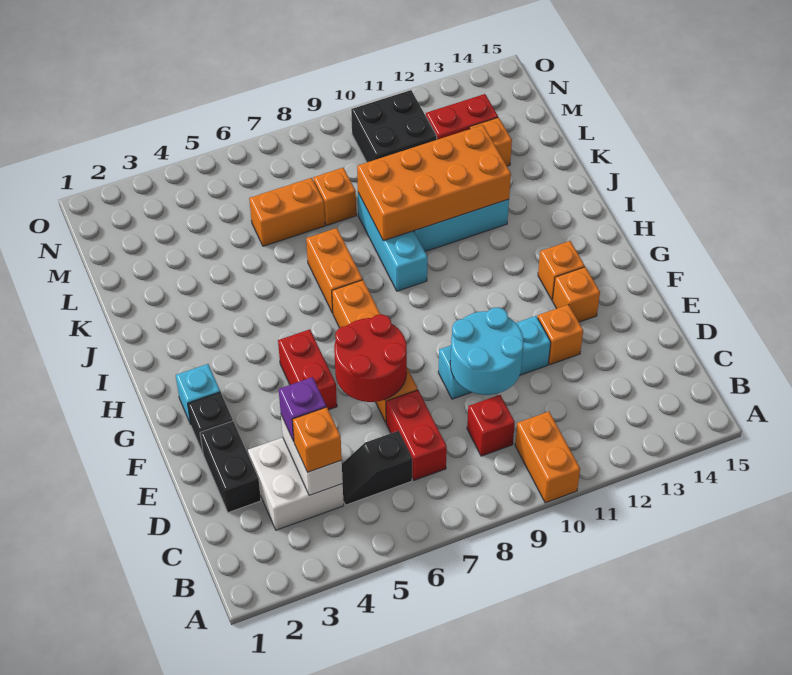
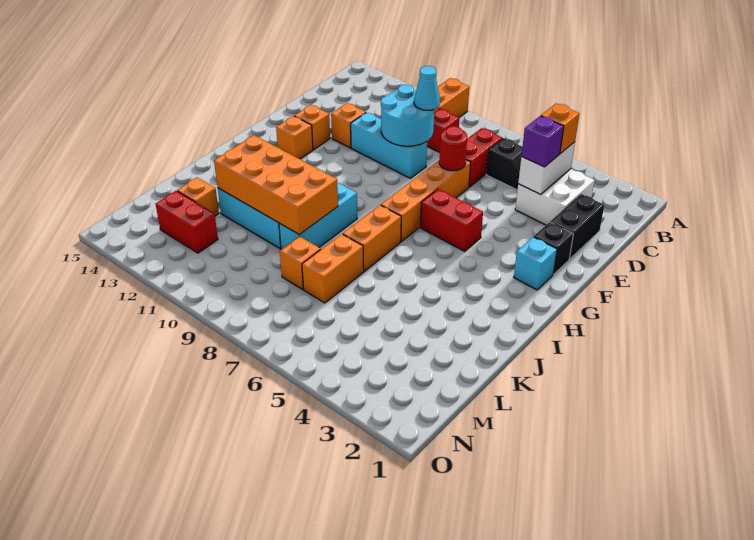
none -> cyan cone D9 level 3
red round brick E6:F7 level 2 -> red round brick E7 level 2
red brick F5:G5 level 1 -> red brick G5:G6 level 1
orange brick L6:L7 level 1 -> orange brick K7:L7 level 1
black brick M10:N11 level 1 -> none

